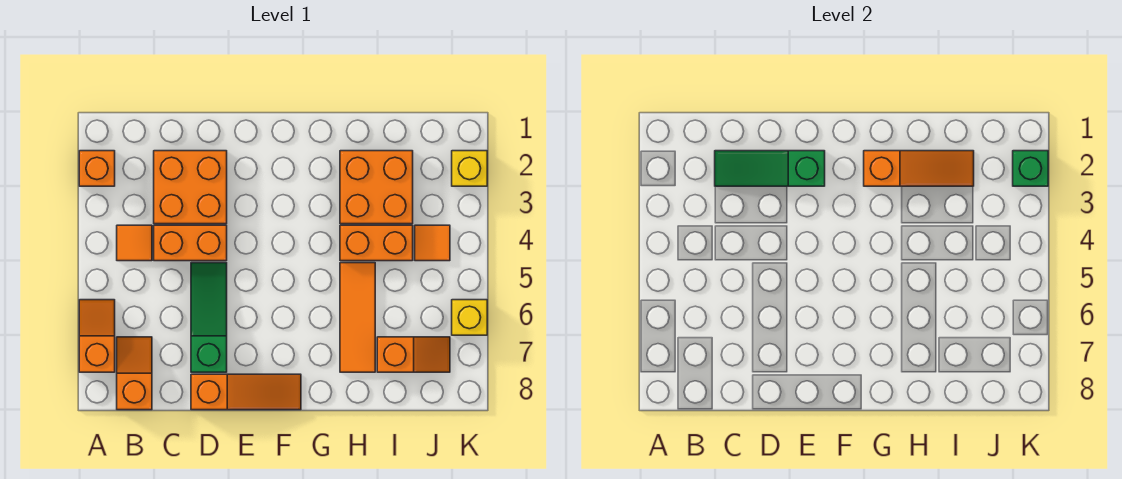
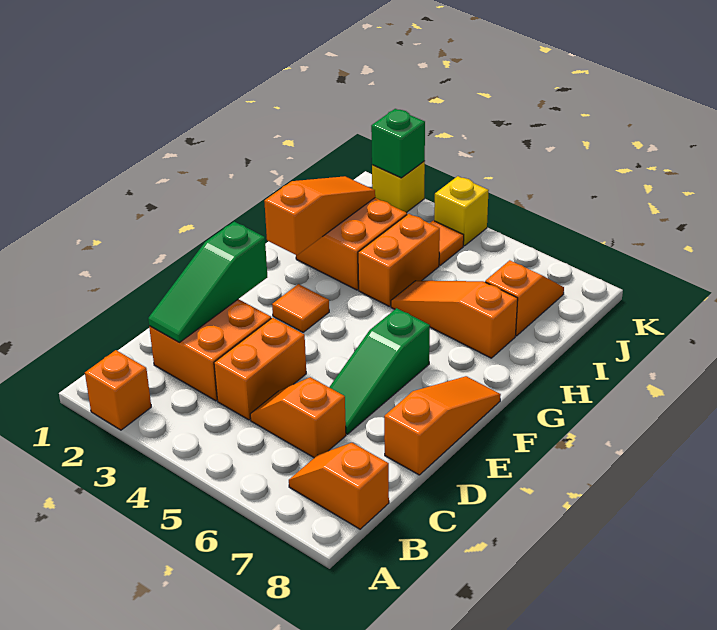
orange slope A6:A7 level 1 top 7 -> orange slope C5:C6 level 1 top 6
orange tile B4 level 1 -> orange tile F3 level 1
green slope D5:D7 level 1 top 7 -> green slope D6:F6 level 1 top F
orange tile H5:H7 level 1 -> orange slope H5:H7 level 1 top 7
yellow brick K6 level 1 -> yellow brick K4 level 1

